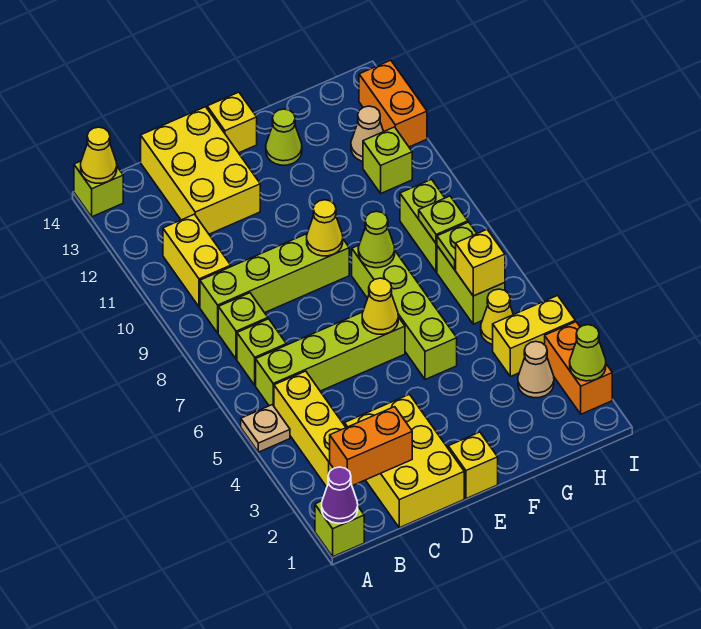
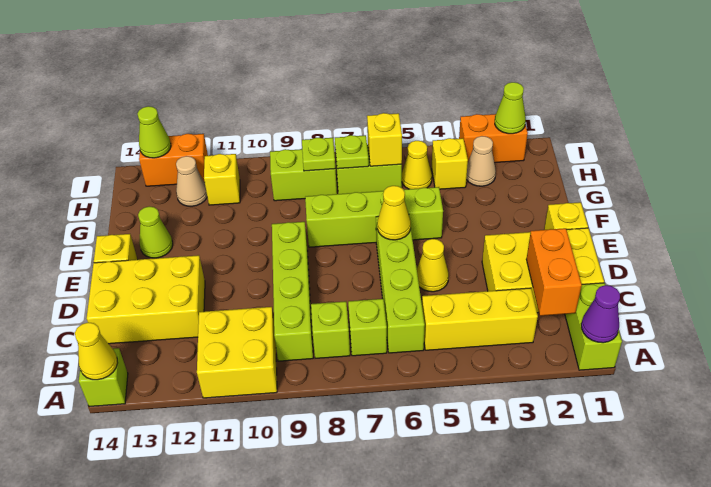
lime brick A1 level 1 -> lime brick A1:B1 level 1
tan plate A5 level 1 -> none
yellow brick B10:B11 level 1 -> yellow brick A10:B11 level 1
yellow cone E9 level 2 -> yellow cone D5 level 1
lime cone F8 level 2 -> lime cone I13 level 2
yellow brick H4:I4 level 1 -> yellow brick H4 level 1
lime brick H11 level 1 -> yellow brick H11 level 1

